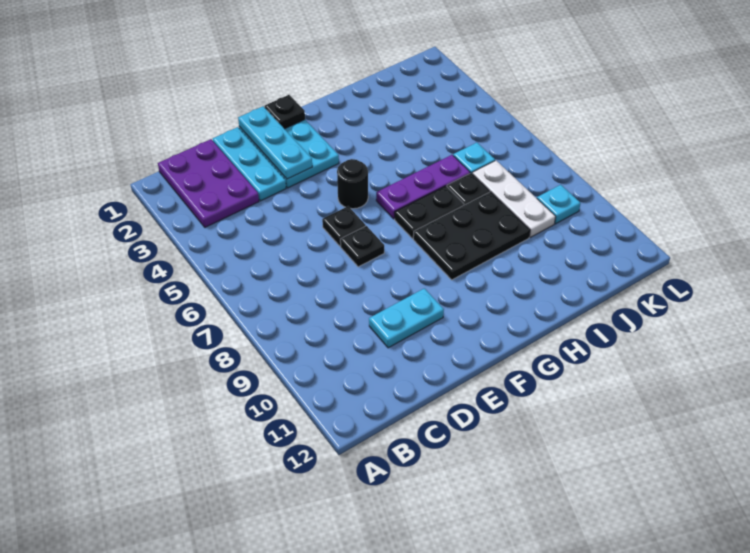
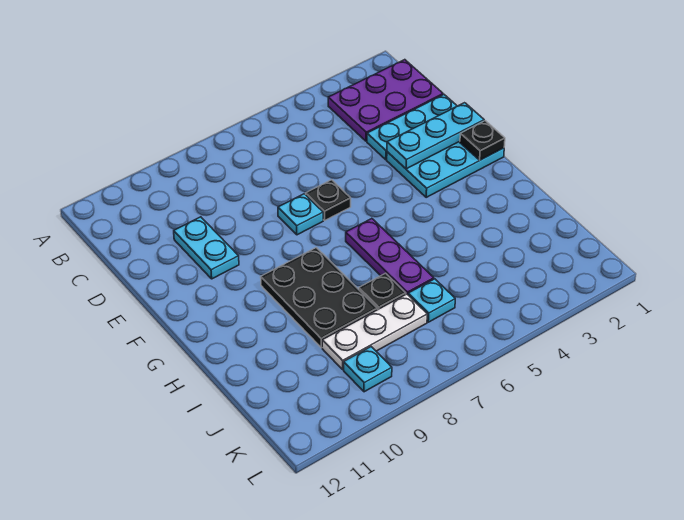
black plate E7 level 1 -> cyan plate E7 level 1
black round brick F5 level 1 -> none
black plate G7:H7 level 1 -> none

